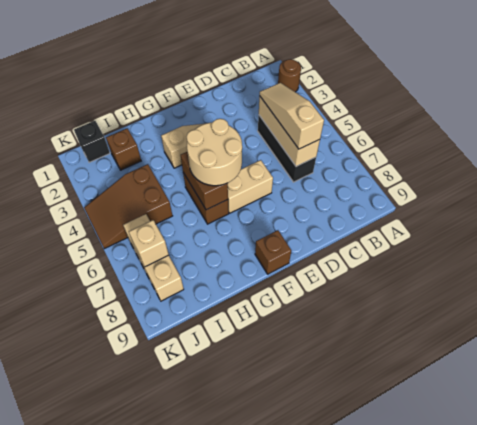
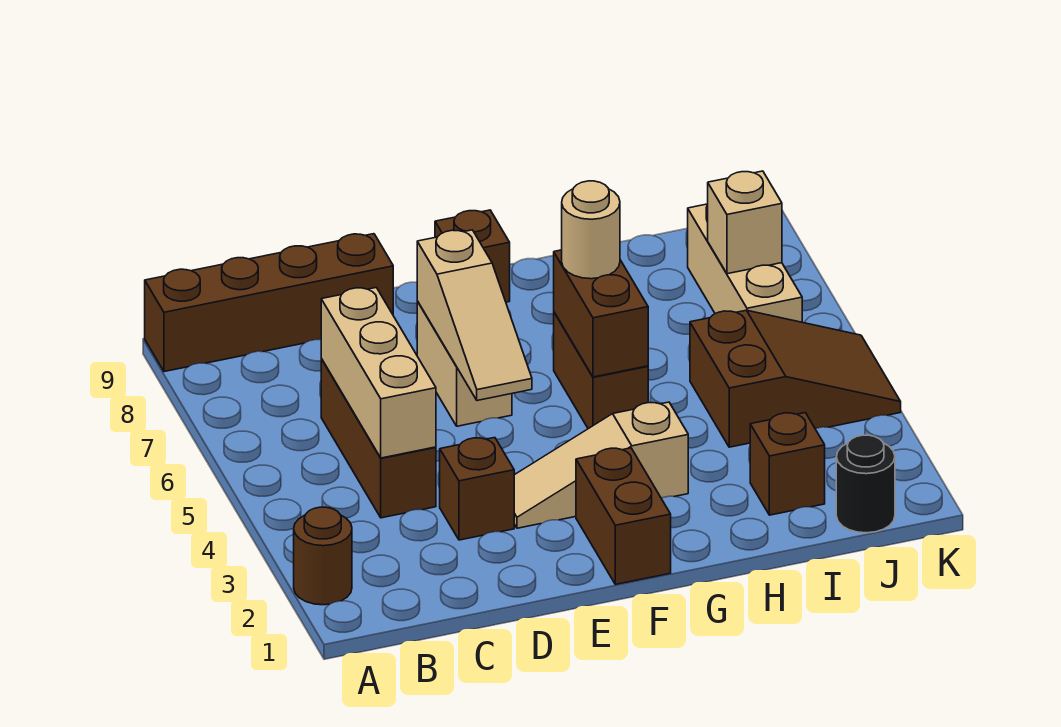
none -> brown brick A9:D9 level 1
black brick C4:C6 level 1 -> brown brick C4:C6 level 1
tan slope C4:C6 level 3 top 6 -> tan slope E5:E7 level 2 top 7
none -> brown brick D3 level 1
tan brick E6:F6 level 1 -> tan brick E6:E7 level 1
none -> brown brick F1:F2 level 1
tan round brick F5:G6 level 3 -> tan round brick G6 level 3
black brick J1 level 1 -> black round brick J1 level 1

